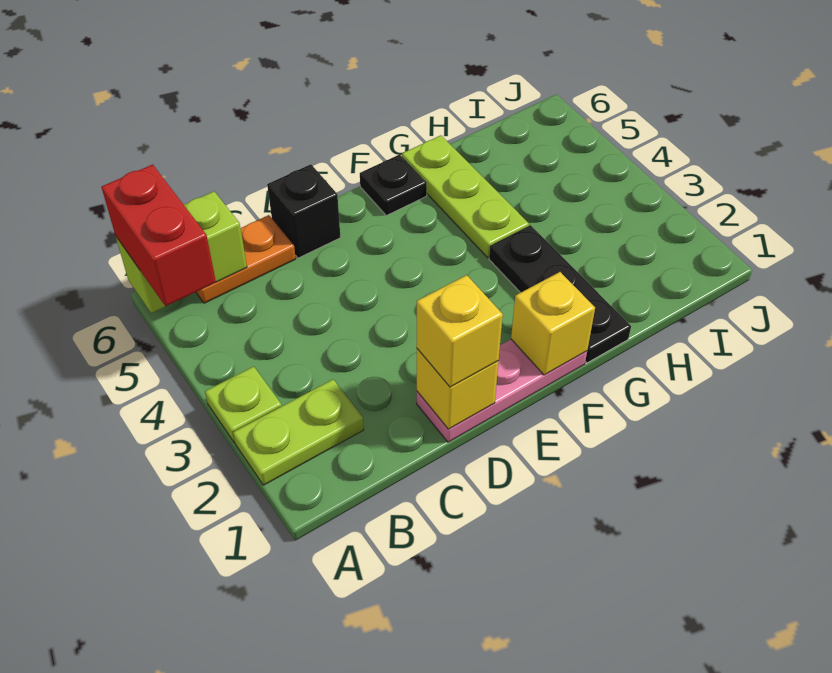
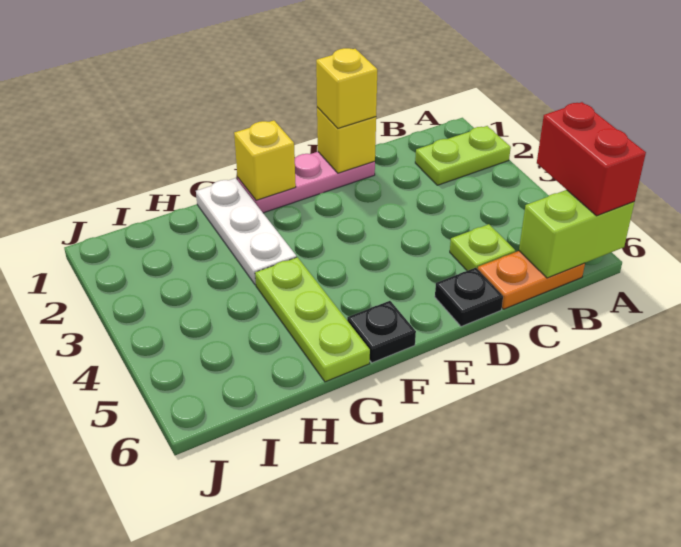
lime plate A3 level 1 -> lime plate C5 level 1
black brick D6 level 1 -> black plate D6 level 1
black plate G1:G3 level 1 -> white plate G1:G3 level 1

